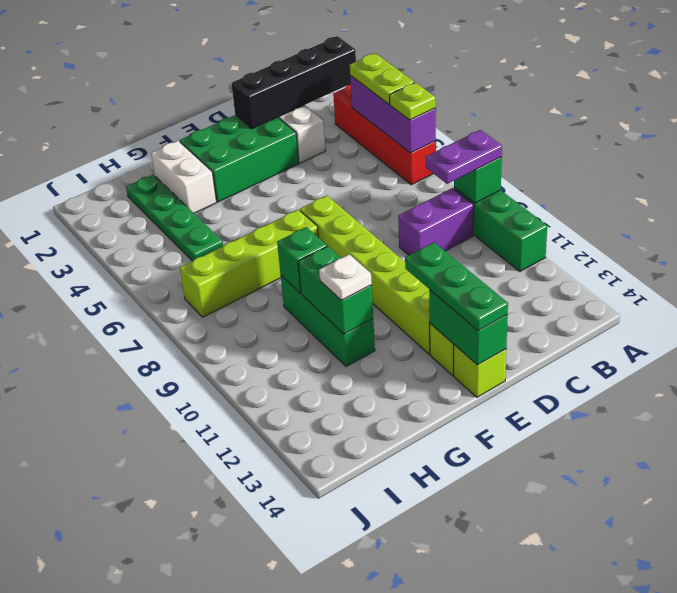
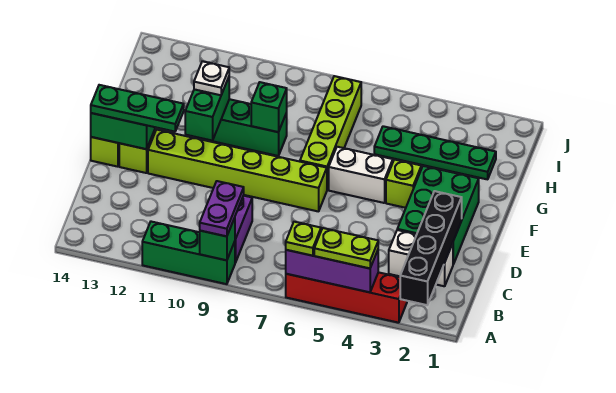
none -> lime brick F4 level 1
white brick G2:G3 level 1 -> white brick F5:F6 level 1
green brick G10:G11 level 2 -> green brick F11:G11 level 2

